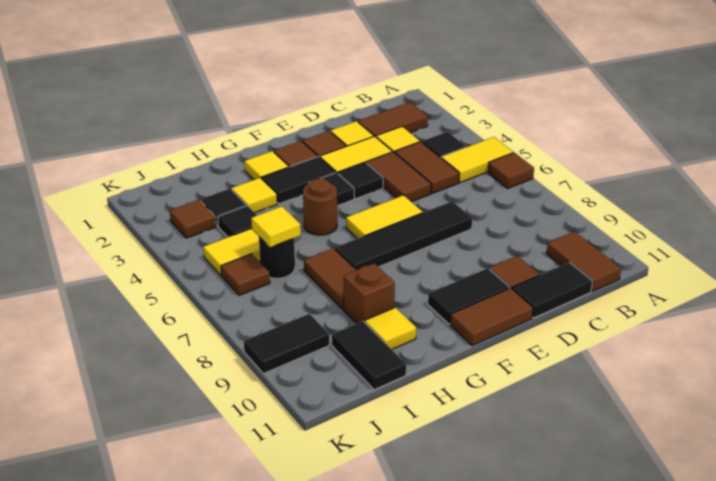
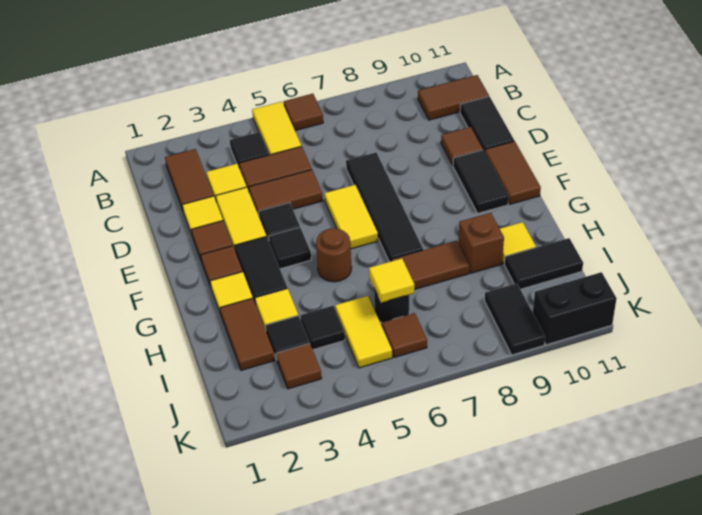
none -> brown tile H2:I2 level 1
none -> black brick K10:K11 level 1

